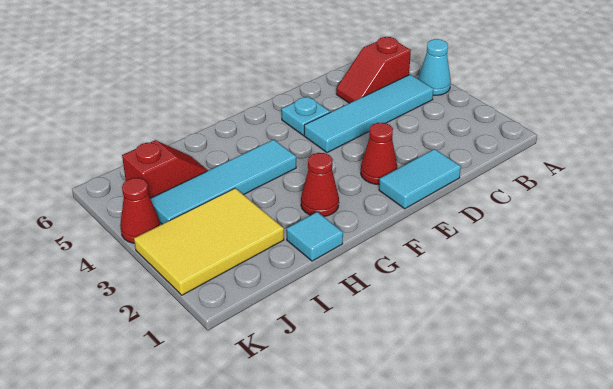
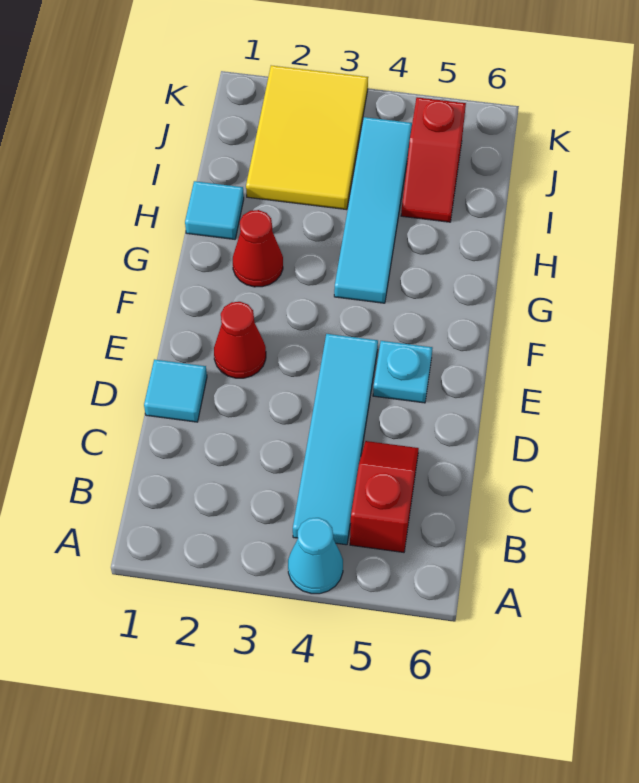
cyan tile D1:E1 level 1 -> cyan tile D1 level 1
red cone K4 level 1 -> none

